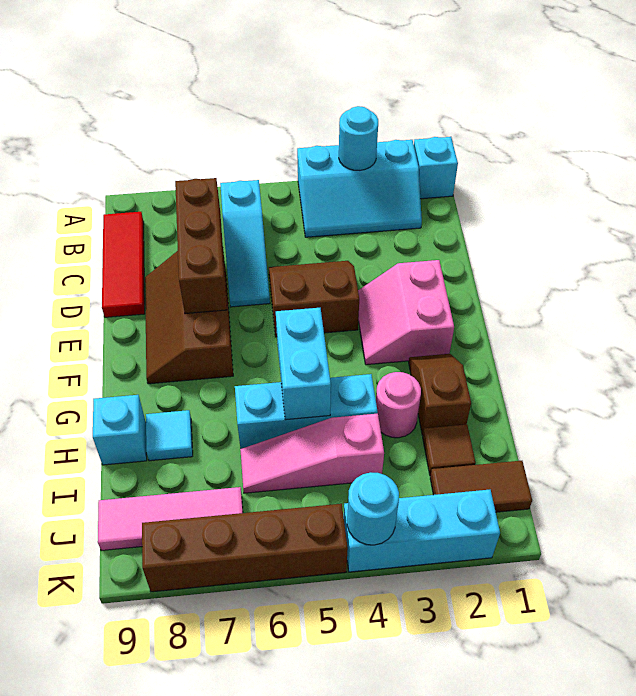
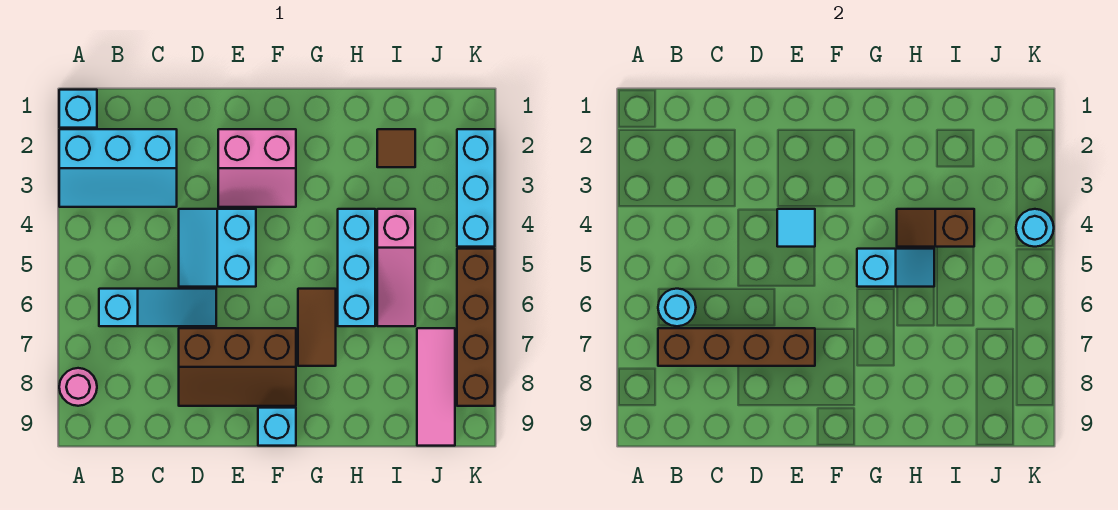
cyan slope A2:B4 level 1 top A -> cyan slope A2:C3 level 1 top 2
cyan round brick A3 level 2 -> cyan round brick B6 level 2
red tile B9:D9 level 1 -> none
brown brick C7:E7 level 2 -> brown brick B7:E7 level 2
brown slope D4:E5 level 1 top E -> cyan slope D4:E5 level 1 top E
brown slope G2:H2 level 1 top H -> brown slope H4:I4 level 2 top I
cyan brick G5:H5 level 2 -> cyan slope G5:H5 level 2 top G
pink round brick H3 level 1 -> pink round brick A8 level 1
cyan tile H8 level 1 -> cyan tile E4 level 2
cyan brick H9 level 1 -> cyan brick F9 level 1
brown tile J1:J2 level 1 -> brown tile G6:G7 level 1

